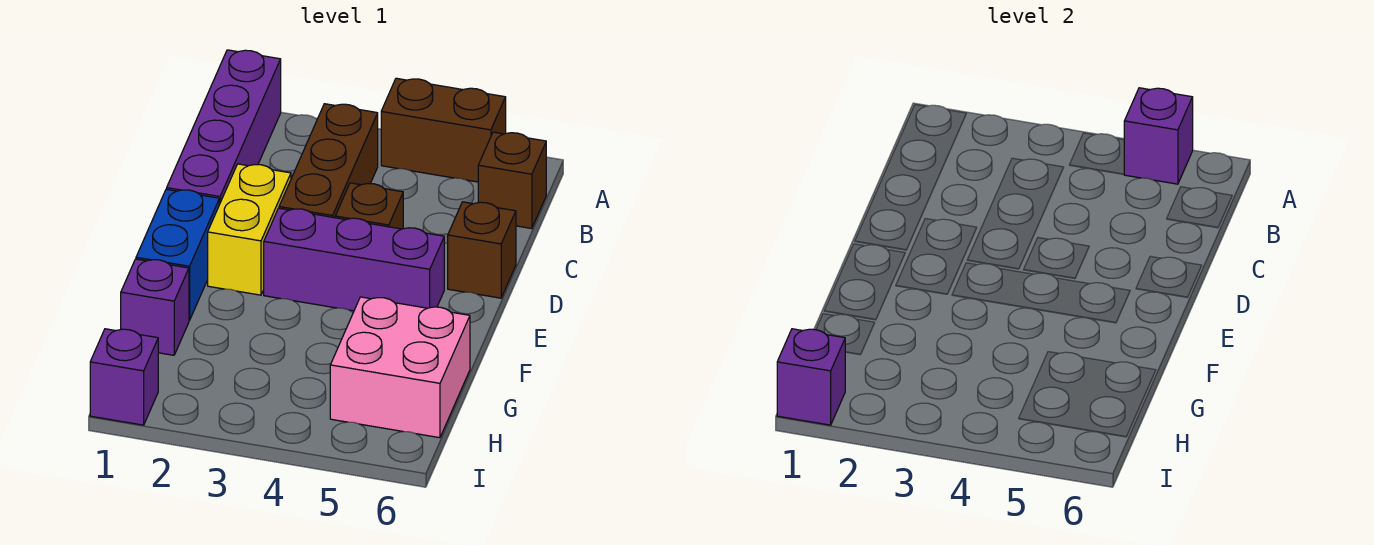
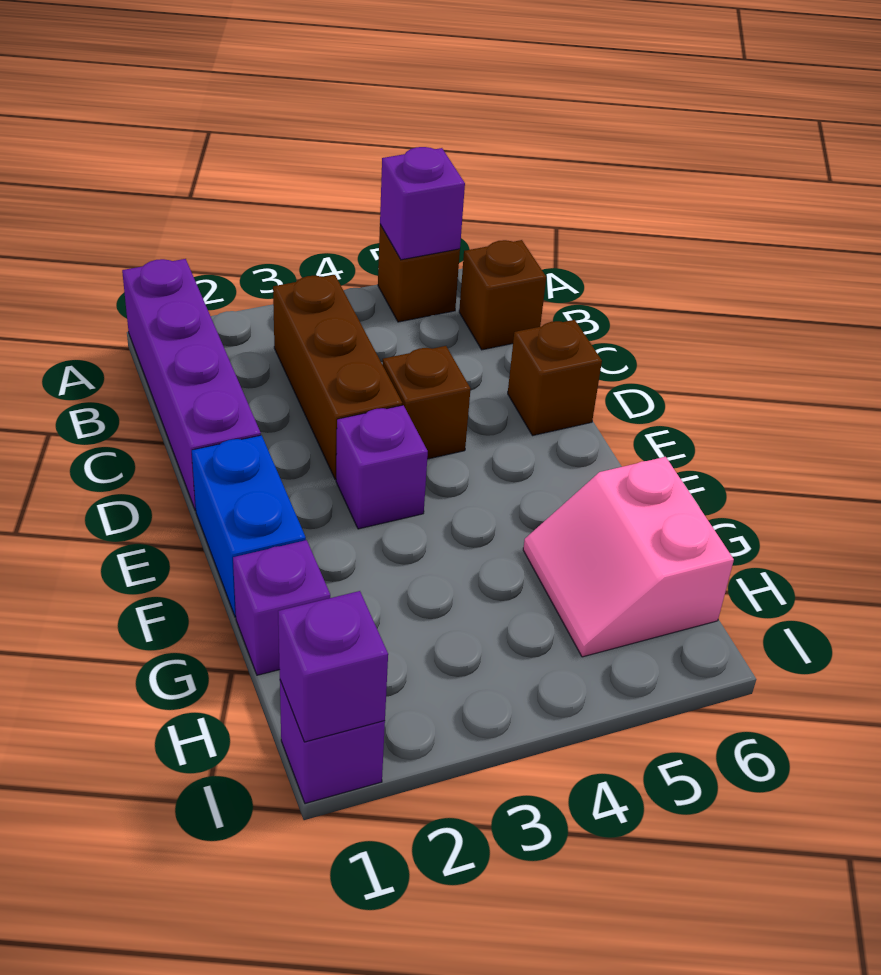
brown brick A4:A5 level 1 -> brown brick A5 level 1
yellow brick D2:E2 level 1 -> none
purple brick E3:E5 level 1 -> purple brick E3 level 1
pink brick G5:H6 level 1 -> pink slope G5:H6 level 1 top 6

